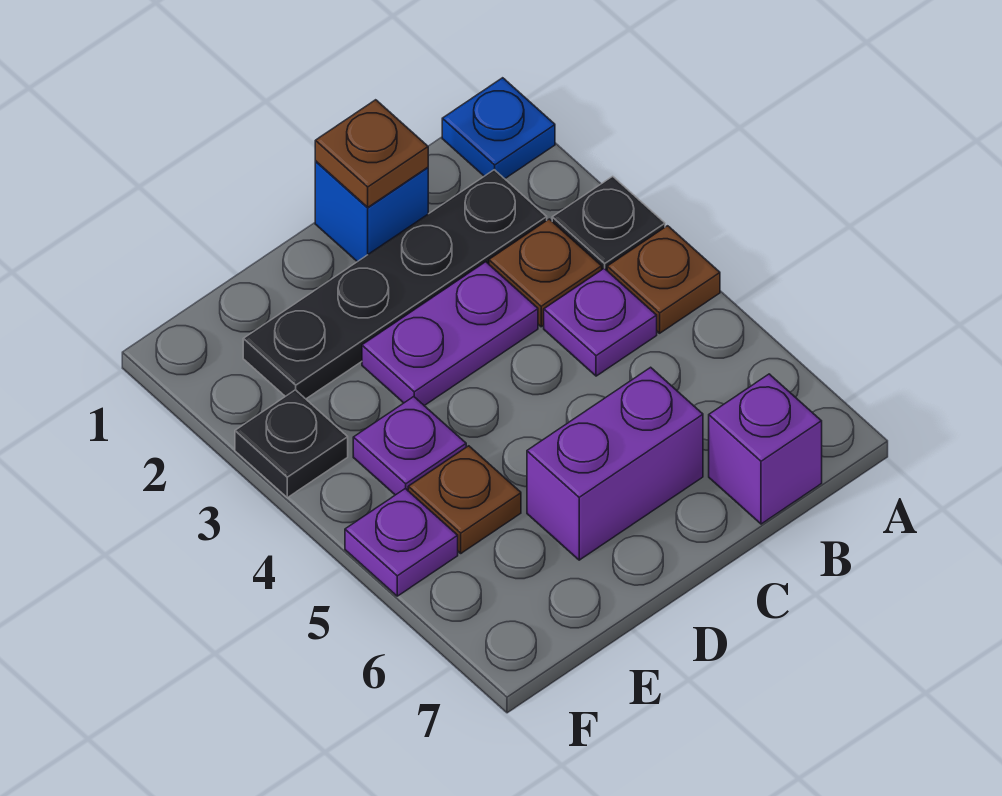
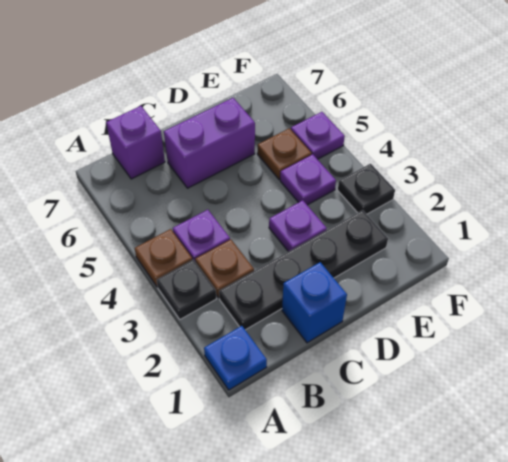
brown plate C1 level 2 -> none
purple plate C3:D3 level 1 -> purple plate D3 level 1

